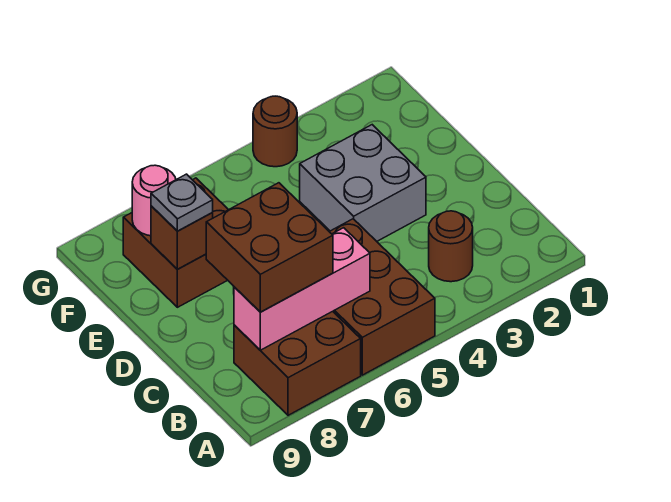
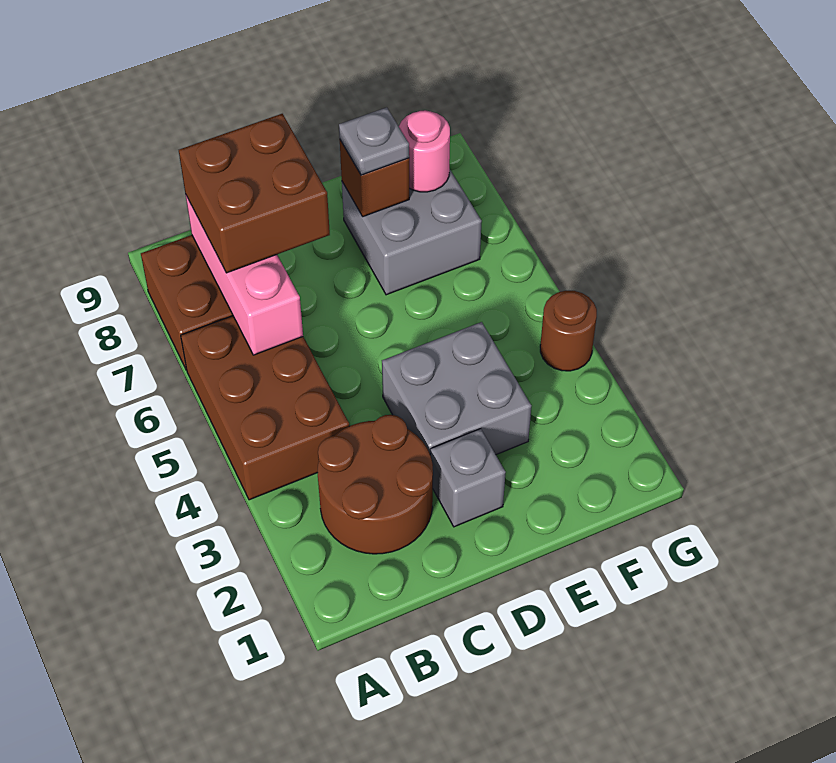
brown brick A5:C6 level 1 -> brown brick A4:B6 level 1
brown round brick B3 level 1 -> brown round brick B2:C3 level 1
none -> grey brick D2 level 1
brown brick E7:F8 level 1 -> grey brick E7:F8 level 1

